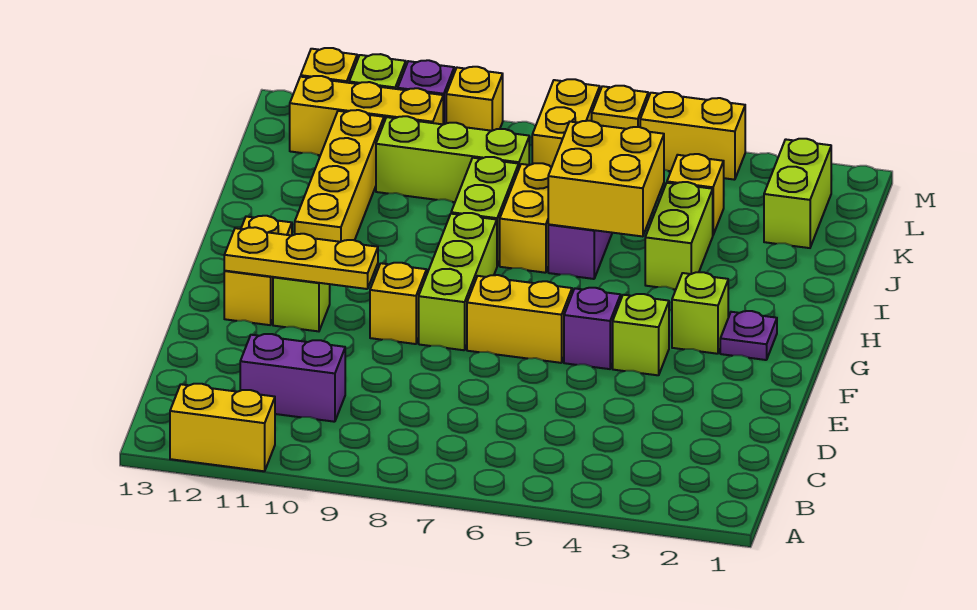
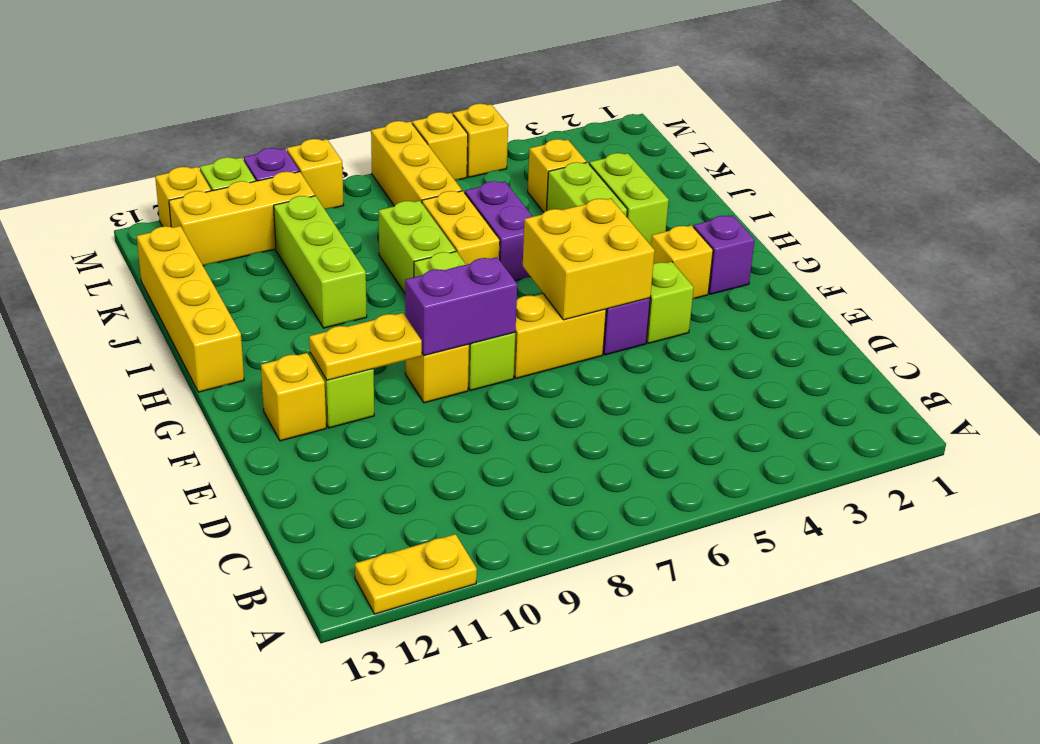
yellow brick A11:A12 level 1 -> yellow plate A11:A12 level 1
purple brick C10:C11 level 1 -> purple brick F8:F9 level 2
yellow plate F10:F12 level 2 -> yellow plate F10:F11 level 2
yellow brick F12:G12 level 1 -> yellow brick F12 level 1
purple plate G2 level 1 -> purple brick G2 level 1
lime brick G3 level 1 -> yellow brick G3 level 1
yellow brick H11:K11 level 1 -> yellow brick H13:K13 level 1
yellow brick I5:J6 level 2 -> yellow brick F5:G6 level 2
lime brick K2:L2 level 1 -> lime brick I3:J3 level 1
lime brick K8:K10 level 1 -> lime brick I10:K10 level 1
yellow brick L7:M7 level 1 -> yellow brick K7:M7 level 1
yellow brick M4:M5 level 1 -> yellow brick M5 level 1

